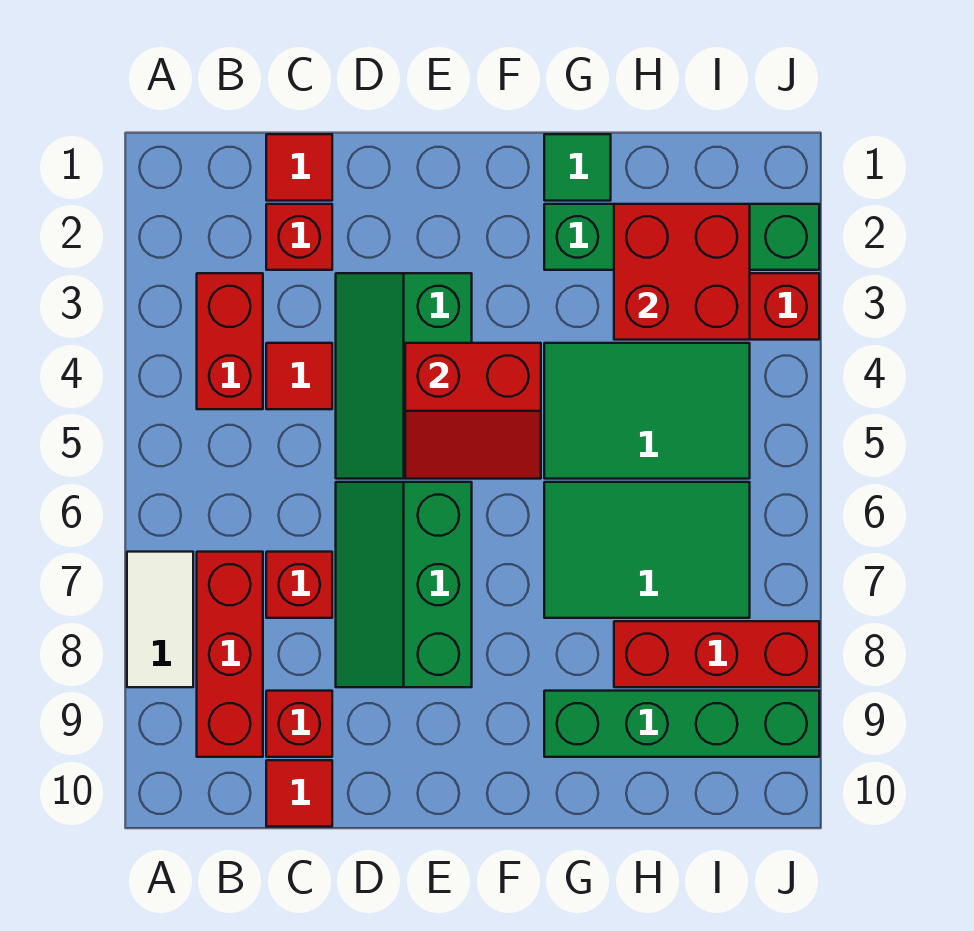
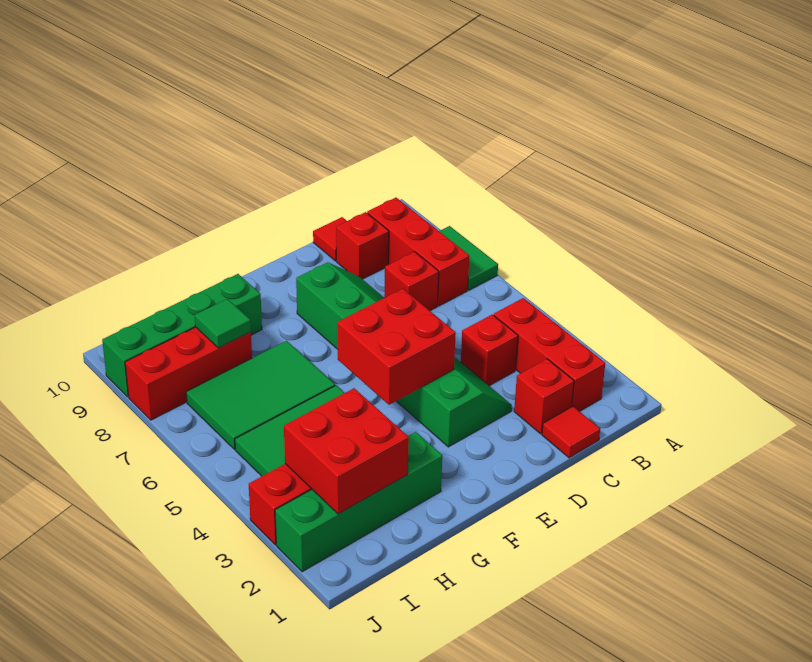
white tile A7:A8 level 1 -> green tile A7:A8 level 1
red brick B3:B4 level 1 -> red brick B2:B4 level 1
red tile C4 level 1 -> red brick C4 level 1
red slope E4:F5 level 2 top 4 -> red brick E4:F5 level 2
green tile G1 level 1 -> green tile H8 level 2

